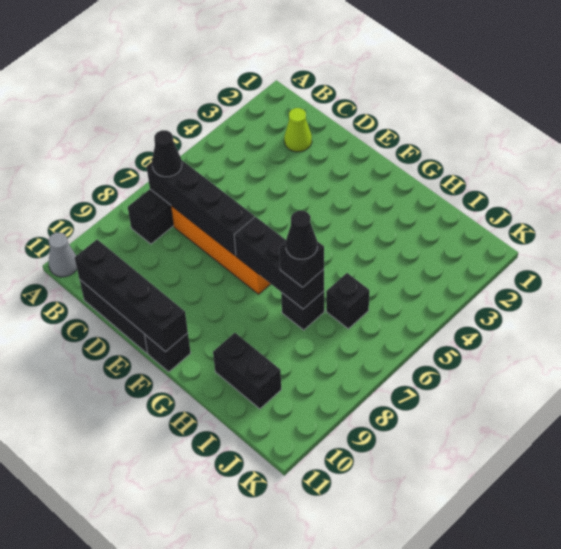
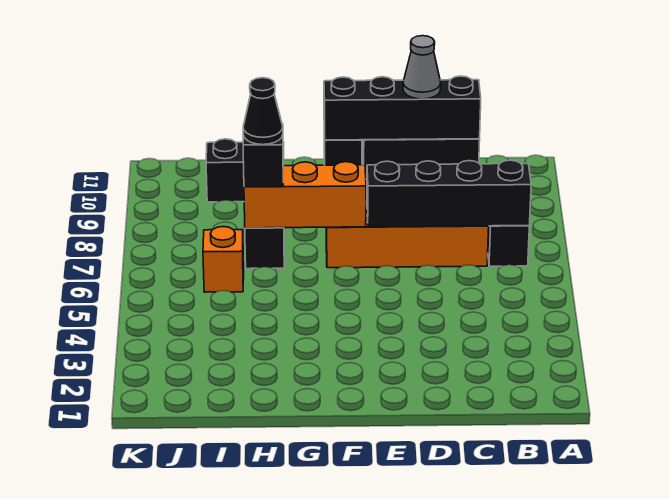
grey cone A11 level 1 -> grey cone D11 level 3
black cone B7 level 3 -> none
lime cone C2 level 1 -> none
black brick F7:H7 level 2 -> orange brick F7:H7 level 2
black brick I6 level 1 -> orange brick I6 level 1

